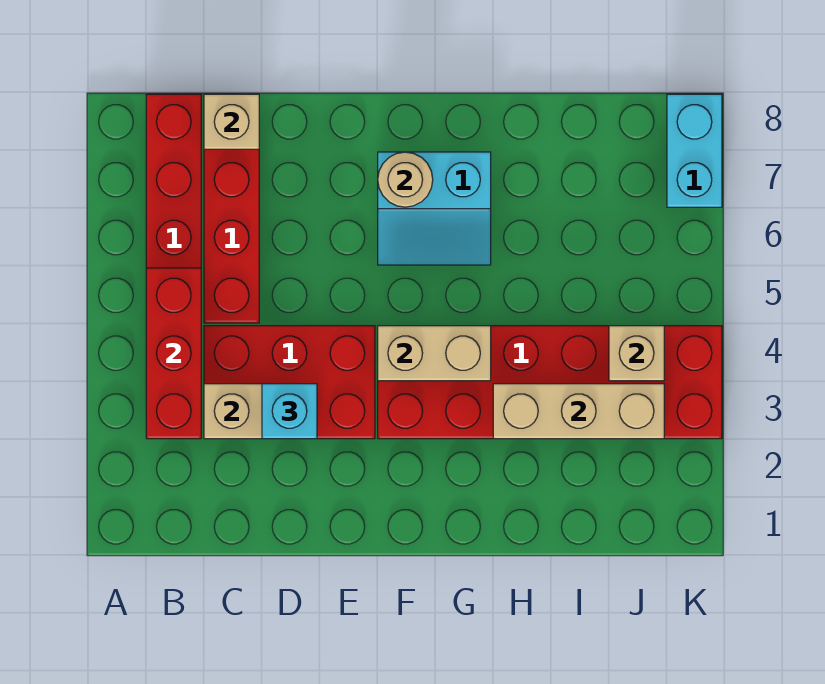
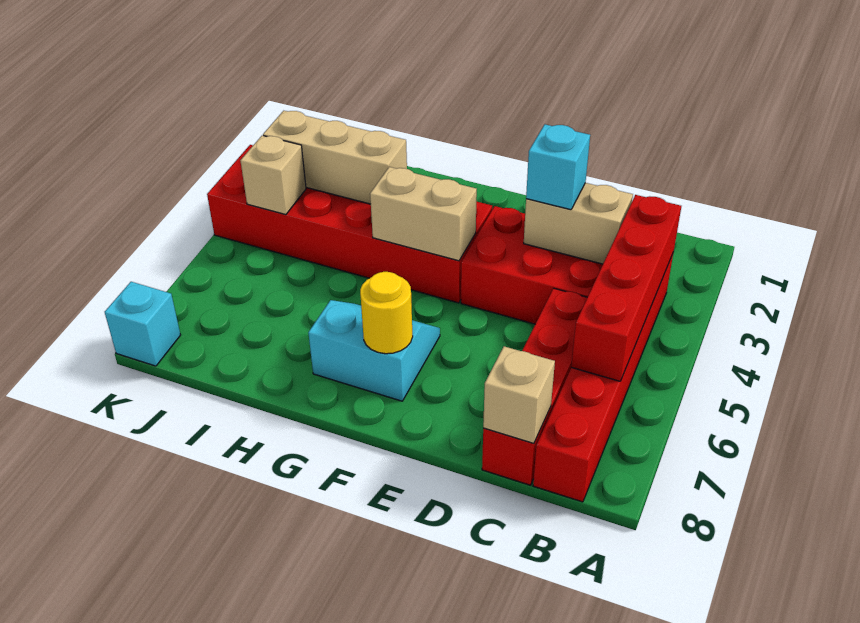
red brick B3:B5 level 2 -> red brick B3:B6 level 2
tan round brick F7 level 2 -> yellow round brick F7 level 2
cyan brick K7:K8 level 1 -> cyan brick K8 level 1

